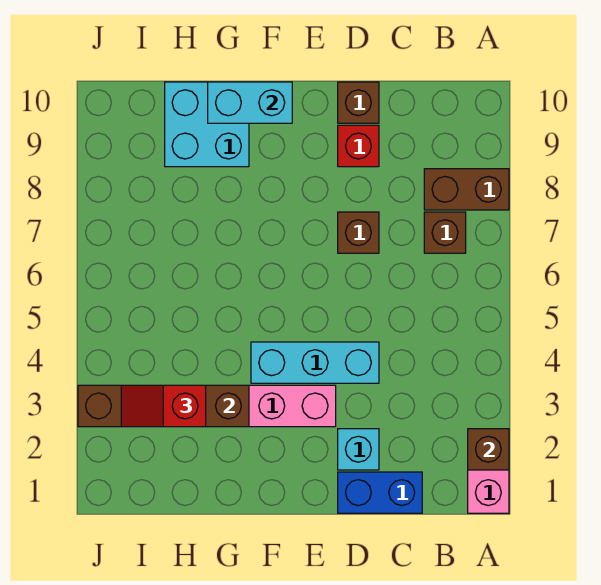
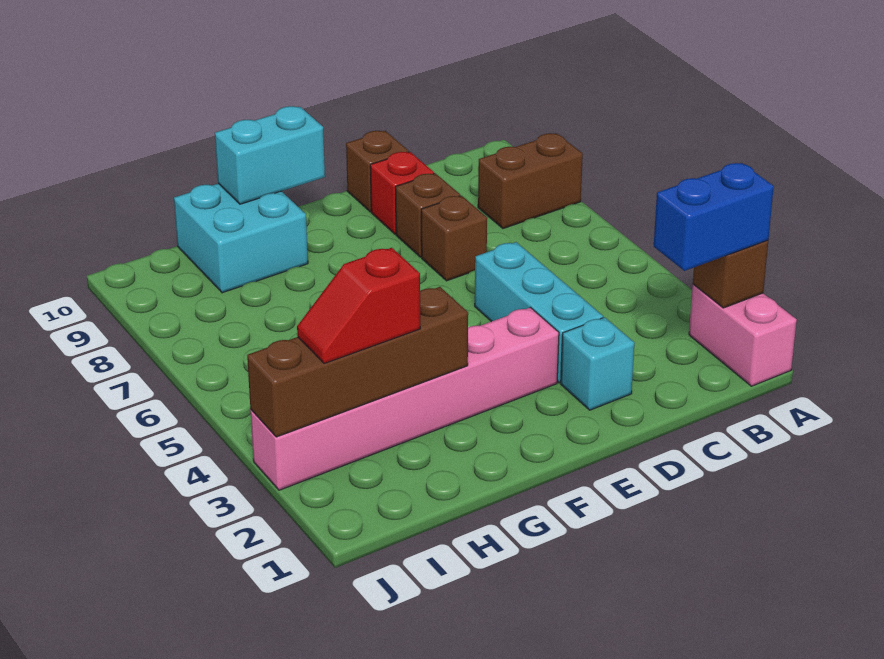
brown brick B7 level 1 -> brown brick D8 level 1
blue brick C1:D1 level 1 -> blue brick A2:B2 level 3
cyan brick D4:F4 level 1 -> cyan brick D3:D5 level 1

